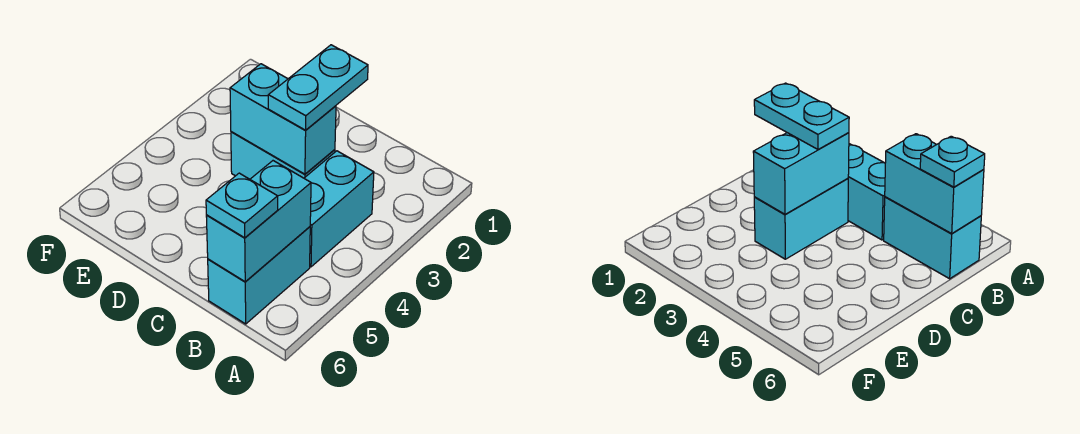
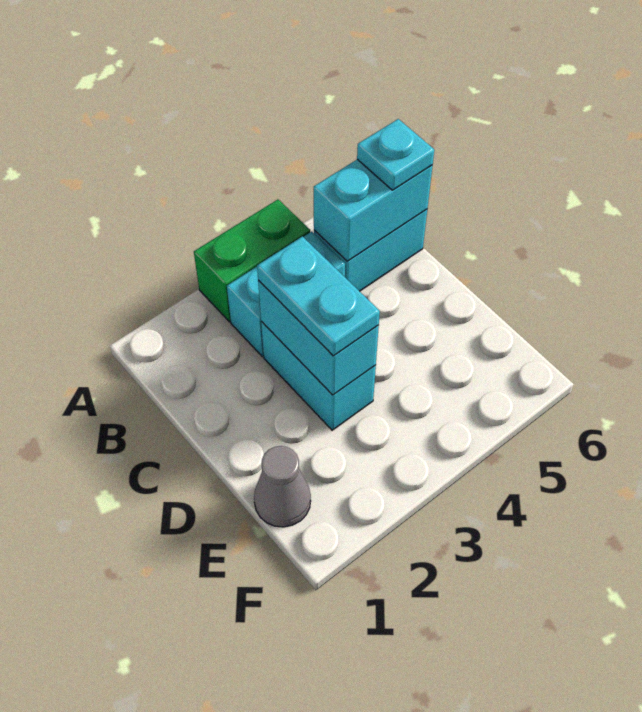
none -> green brick A3:A4 level 1
cyan plate C2:C3 level 3 -> cyan plate C3:D3 level 3
none -> grey cone E1 level 1

